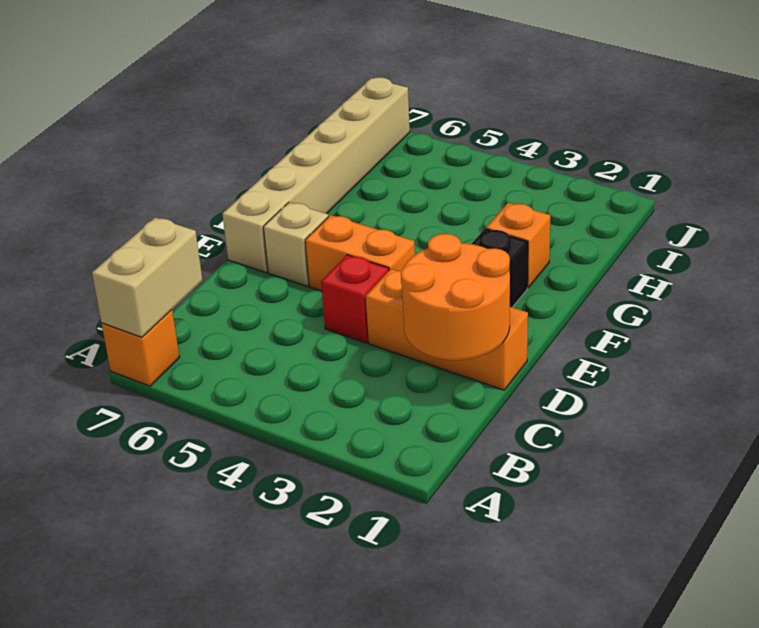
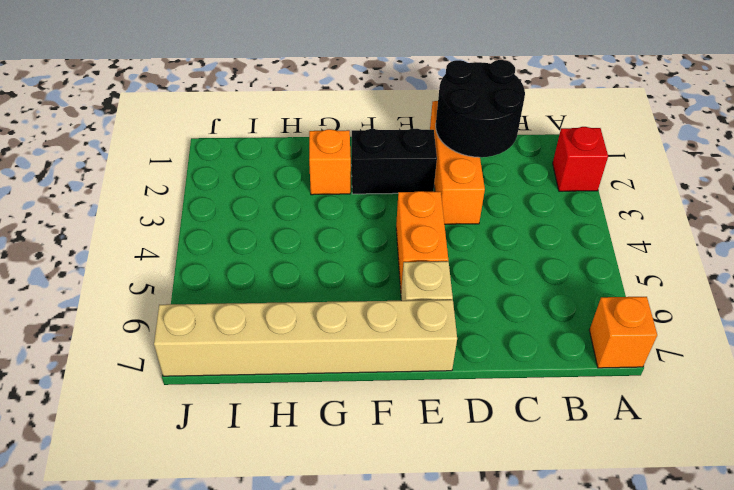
tan brick A7:B7 level 2 -> none
orange round brick C1:D2 level 2 -> black round brick C1:D2 level 2
red brick D4 level 1 -> red brick A2 level 1

